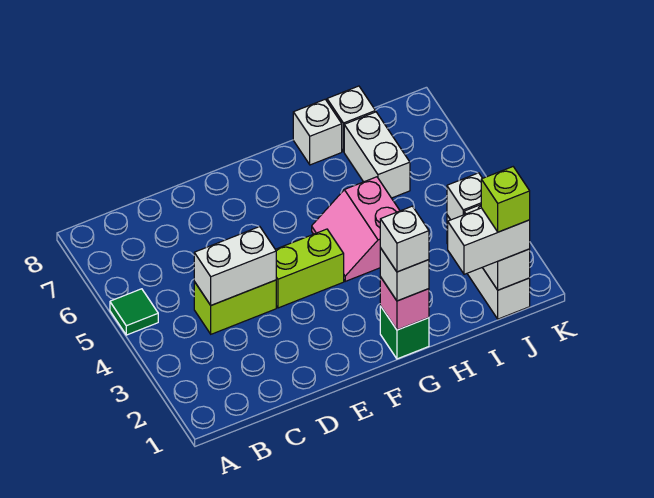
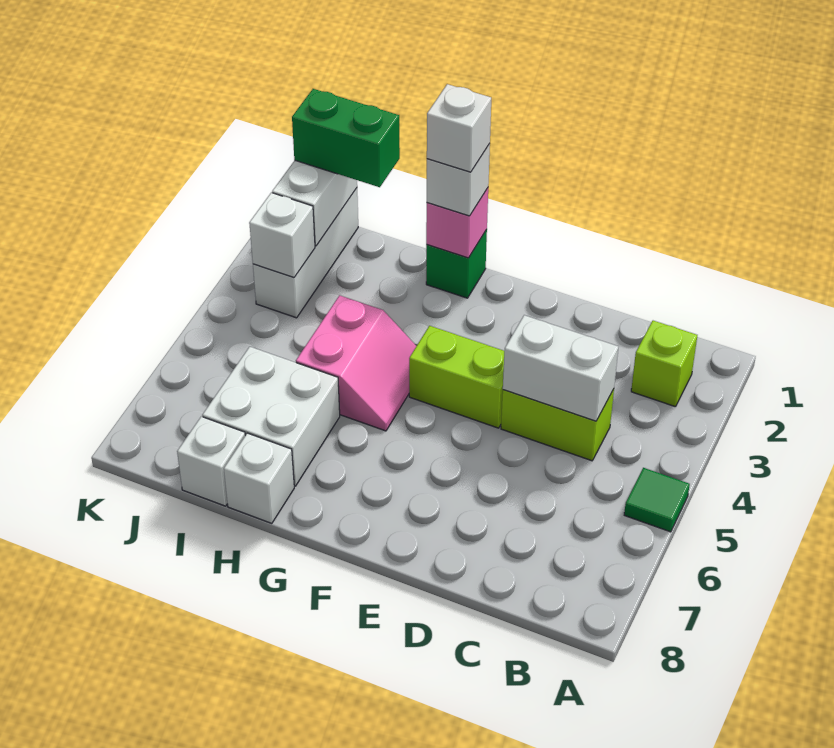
white brick I1:J1 level 3 -> green brick I1:J1 level 3
white brick I6:I7 level 1 -> white brick H6:I7 level 1
lime brick J1 level 4 -> lime brick B2 level 1

